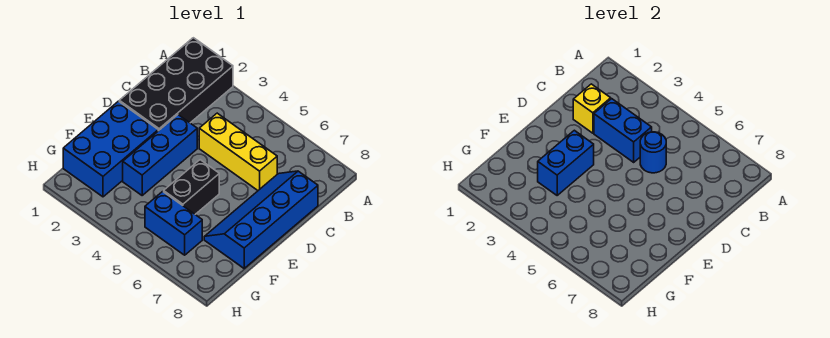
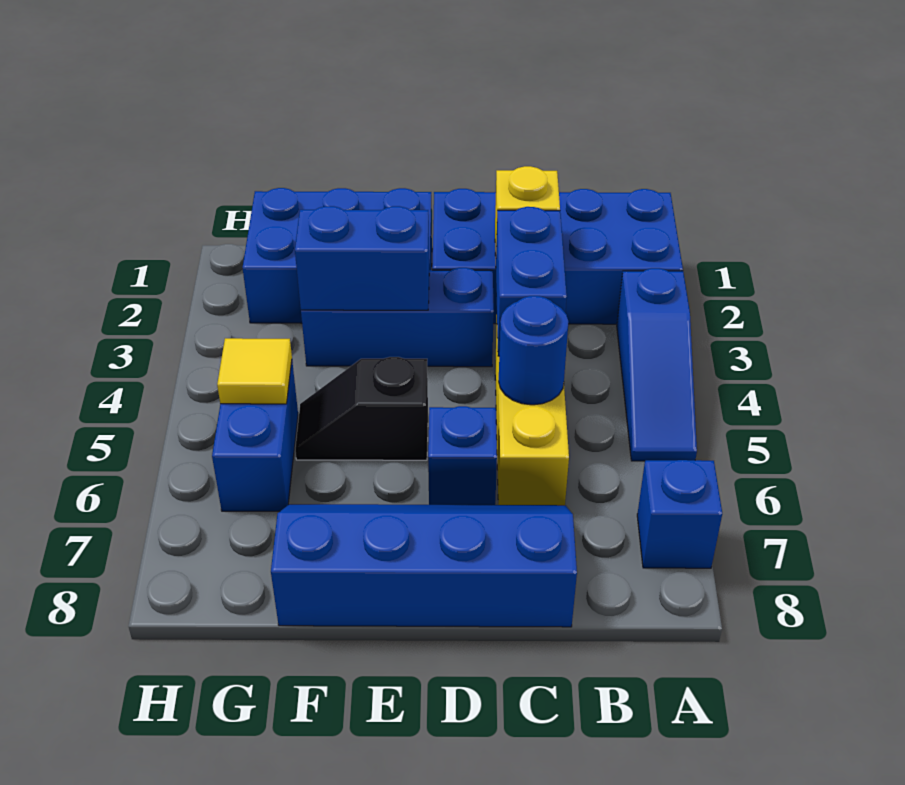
black brick A1:D2 level 1 -> blue brick A1:D2 level 1
none -> blue slope A3:A5 level 1 top 3
none -> blue brick A7 level 1
none -> blue brick D6 level 1
black brick E5:F5 level 1 -> black slope E5:F5 level 1 top E
none -> yellow tile G5 level 2

